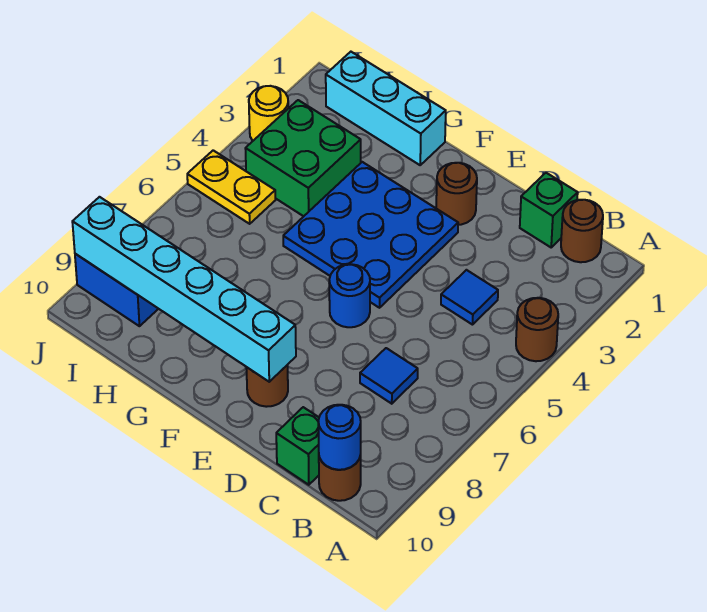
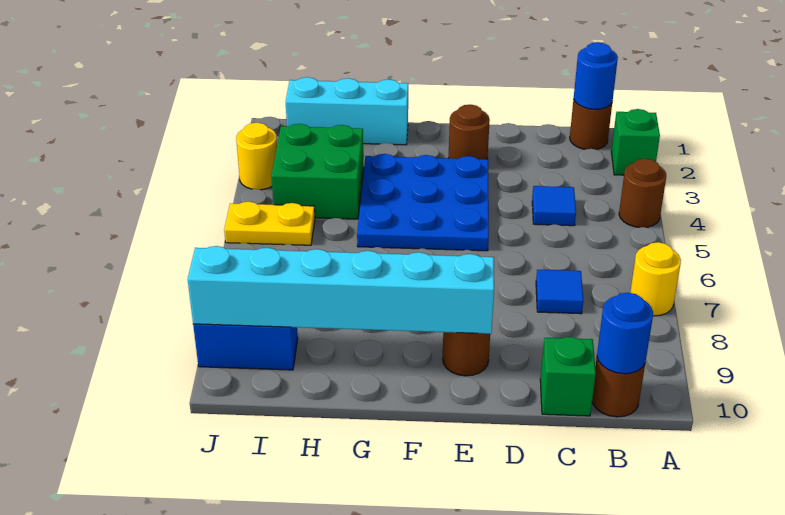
none -> yellow round brick A7 level 1
green brick C1 level 1 -> green brick A2 level 1
blue round brick E6 level 1 -> blue round brick B1 level 2

